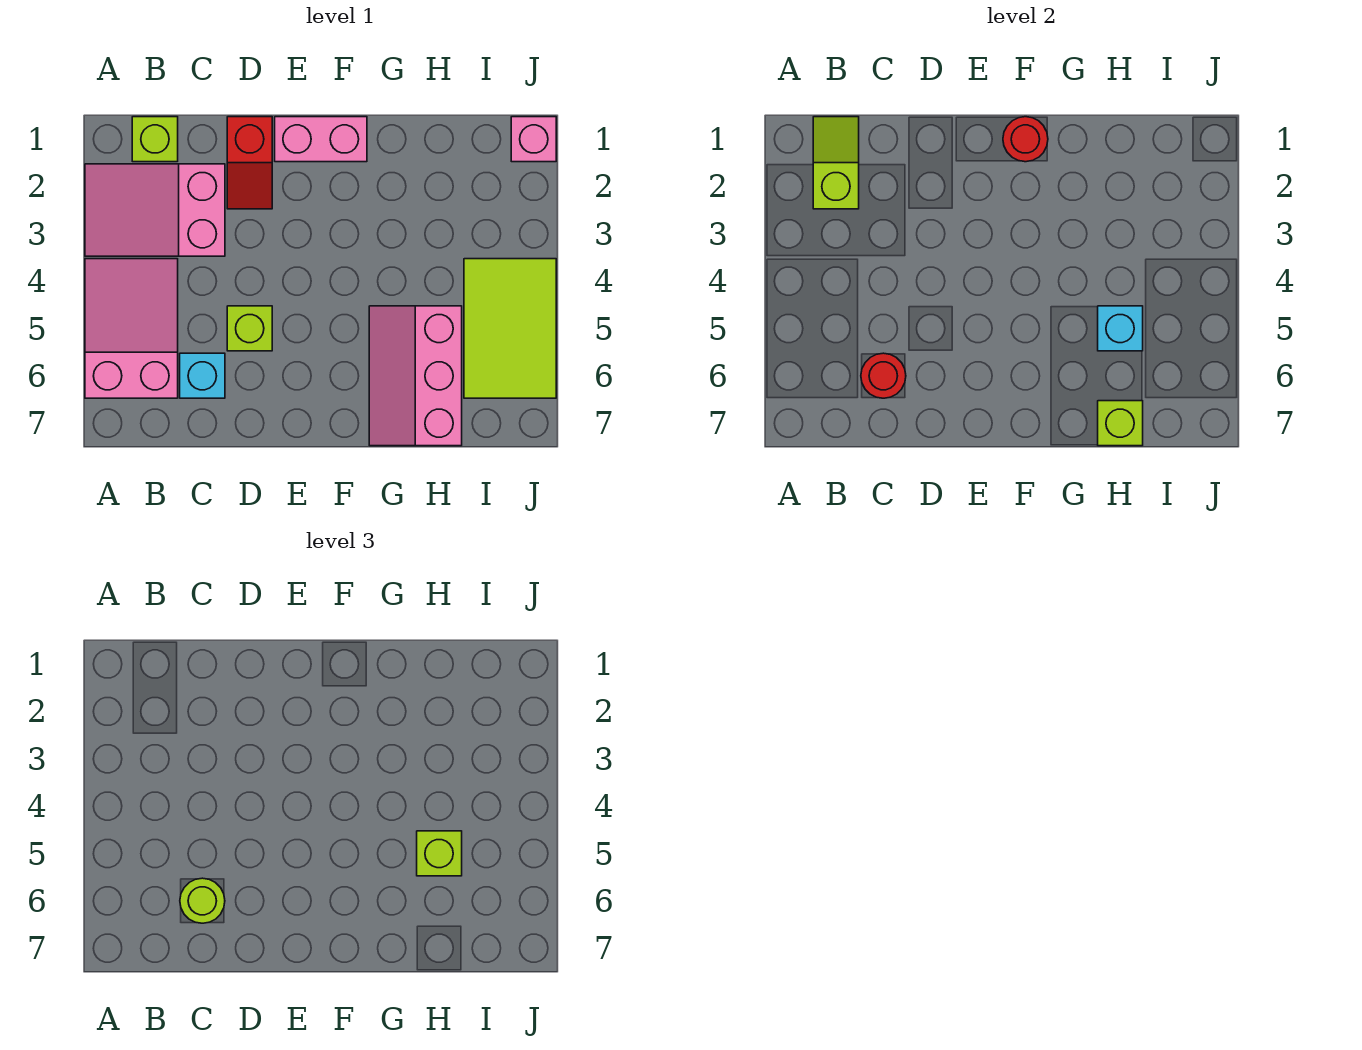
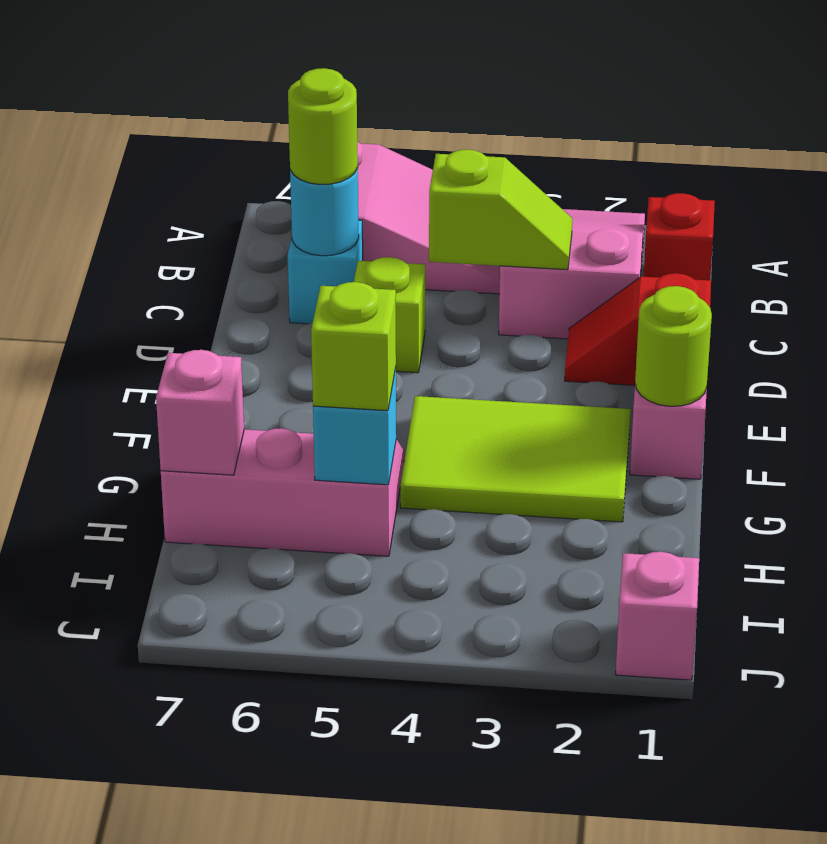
lime brick B1 level 1 -> red brick B1 level 1
lime slope B1:B2 level 2 top 2 -> lime slope C3:C4 level 2 top 4
red round brick C6 level 2 -> cyan round brick C6 level 2
red round brick F1 level 2 -> lime round brick F1 level 2
lime brick H7 level 2 -> pink brick H7 level 2
lime tile I4:J6 level 1 -> lime tile F2:G4 level 1

